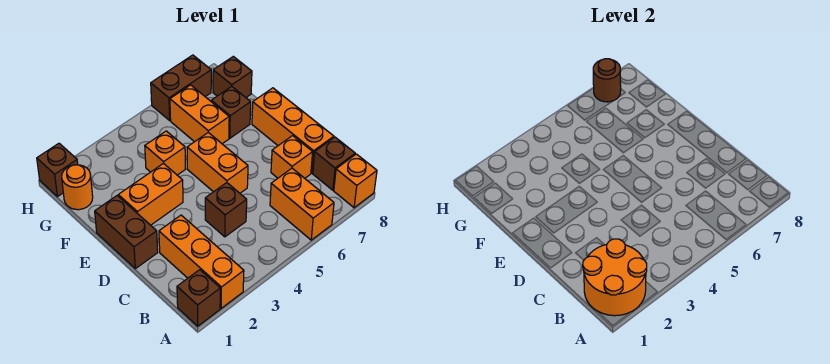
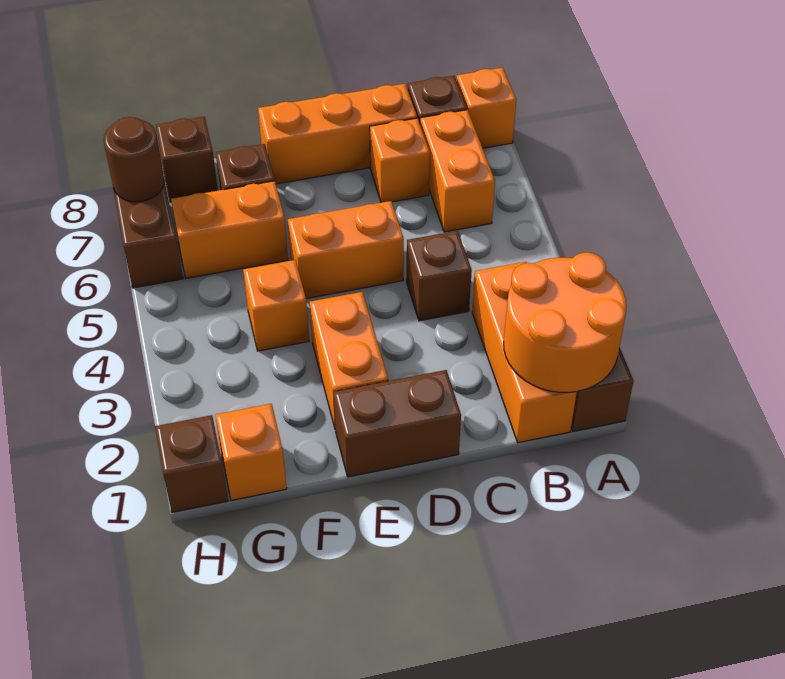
orange brick A2:C2 level 1 -> orange brick B1:B3 level 1
orange brick A6:B6 level 1 -> orange brick B6:B7 level 1
orange round brick G1 level 1 -> orange brick G1 level 1

